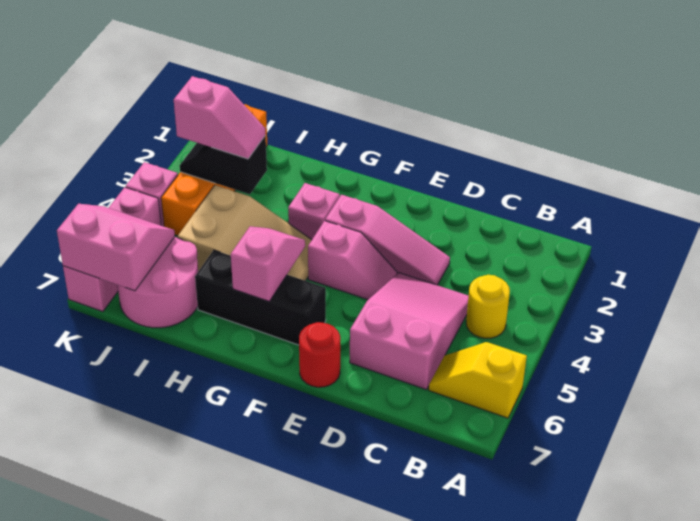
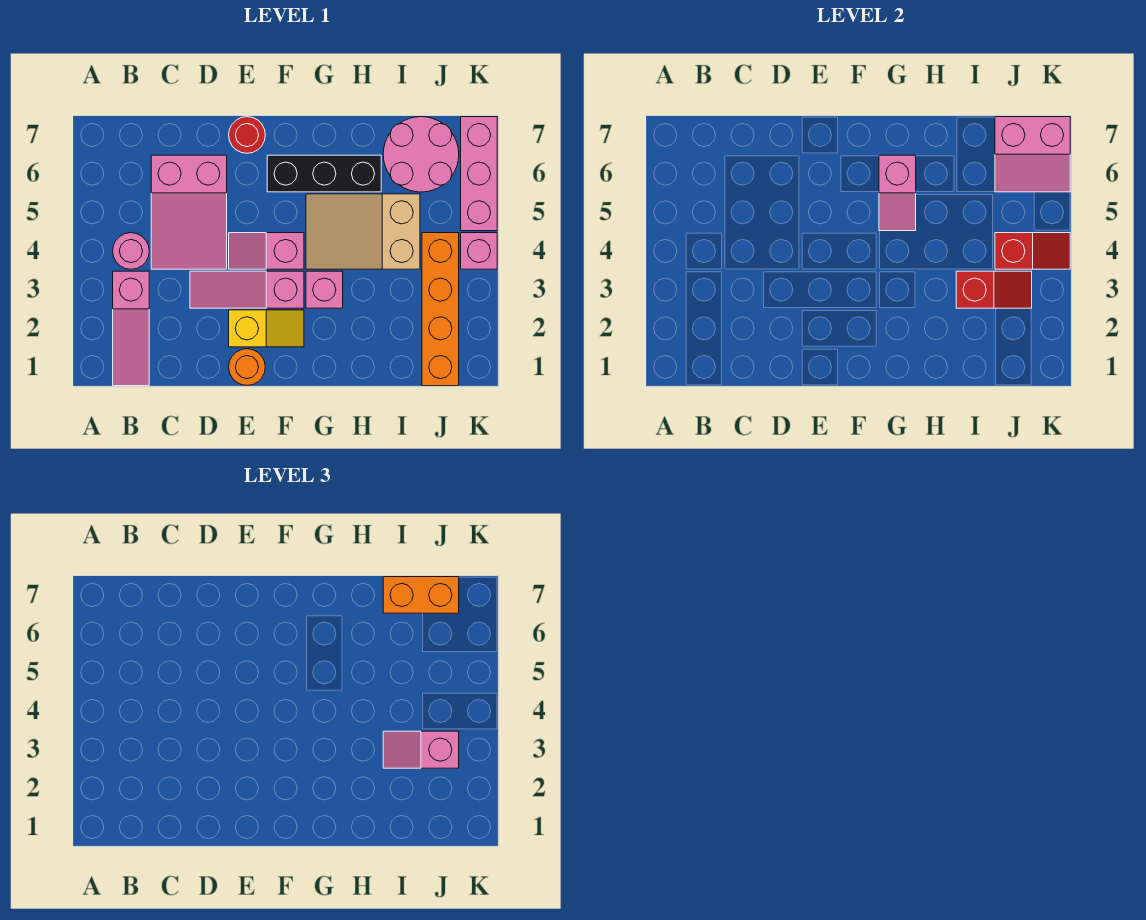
yellow slope A6:B6 level 1 top A -> yellow slope E2:F2 level 1 top E
none -> pink slope B1:B3 level 1 top 3
yellow round brick B4 level 1 -> pink round brick B4 level 1
none -> orange round brick E1 level 1
black slope I3:J3 level 2 top I -> red slope I3:J3 level 2 top I
none -> orange brick I7:J7 level 3
none -> red slope J4:K4 level 2 top J

